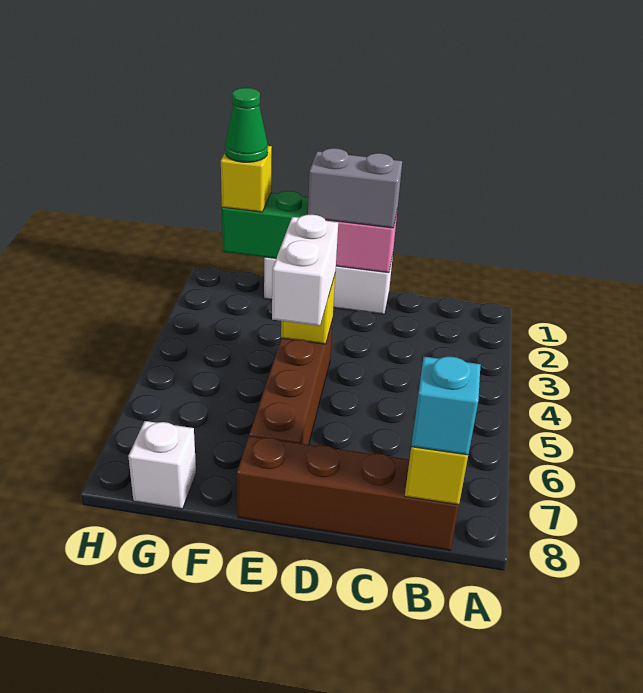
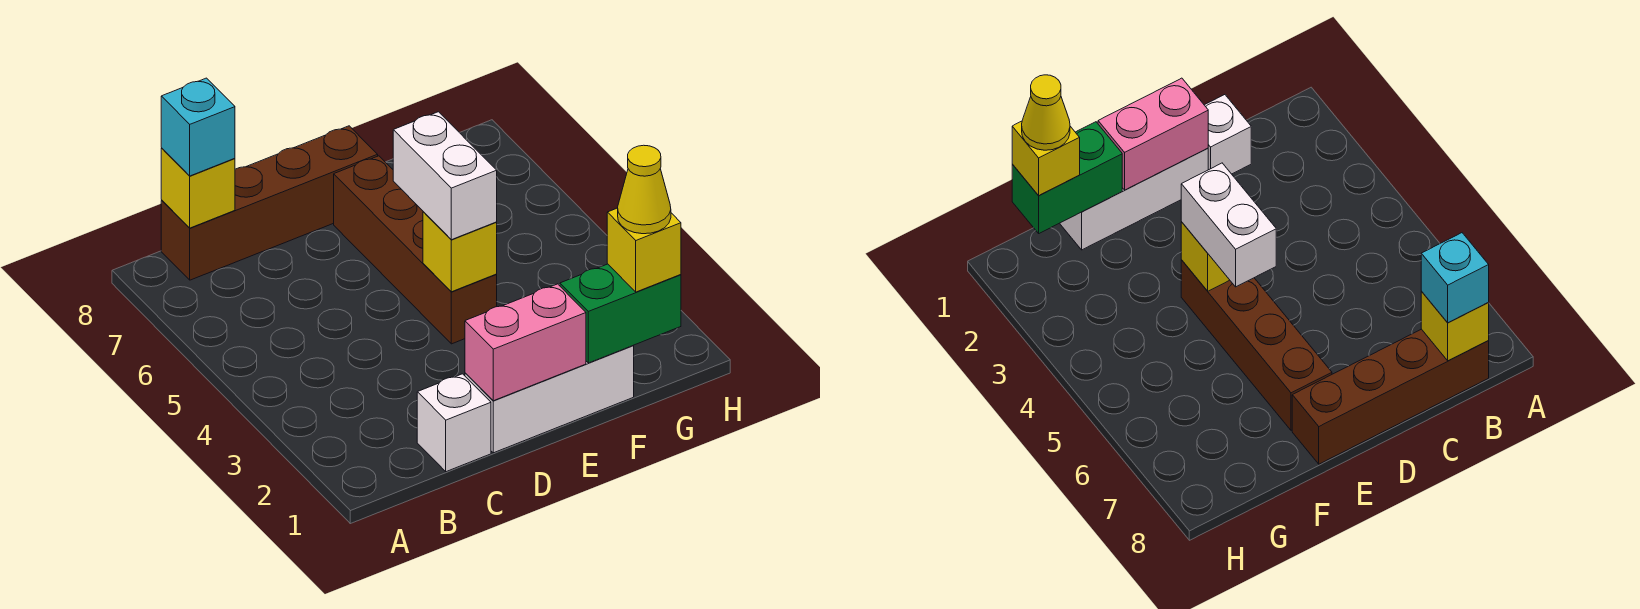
grey brick D1:E1 level 3 -> none
green cone G1 level 4 -> yellow cone G1 level 4
white brick G8 level 1 -> white brick C1 level 1

